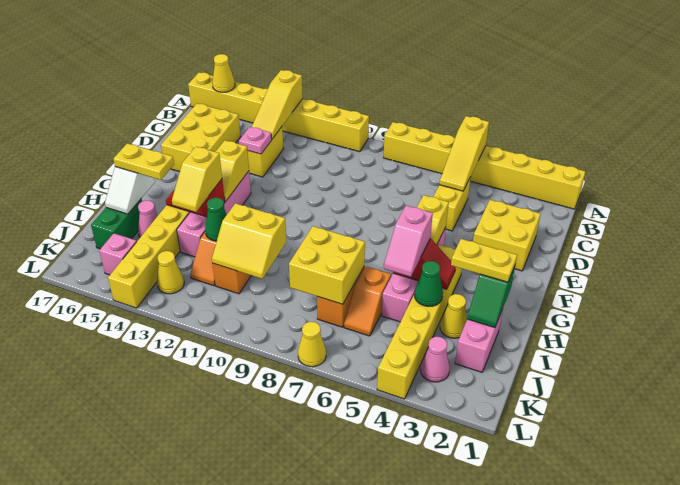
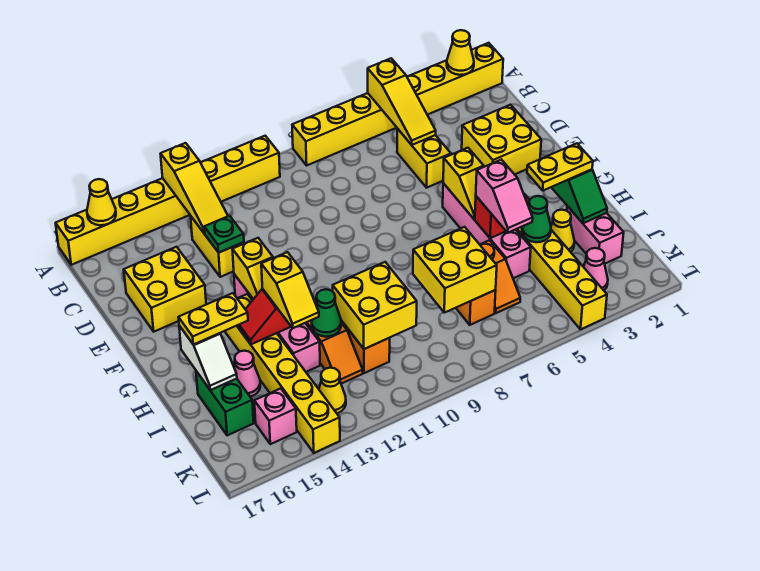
yellow brick C15:E16 level 1 -> yellow brick D15:E16 level 1
pink plate D13 level 2 -> green plate D13 level 2
yellow slope I10:J11 level 2 top I -> yellow brick I10:J11 level 2
yellow cone L7 level 1 -> yellow cone A2 level 2

